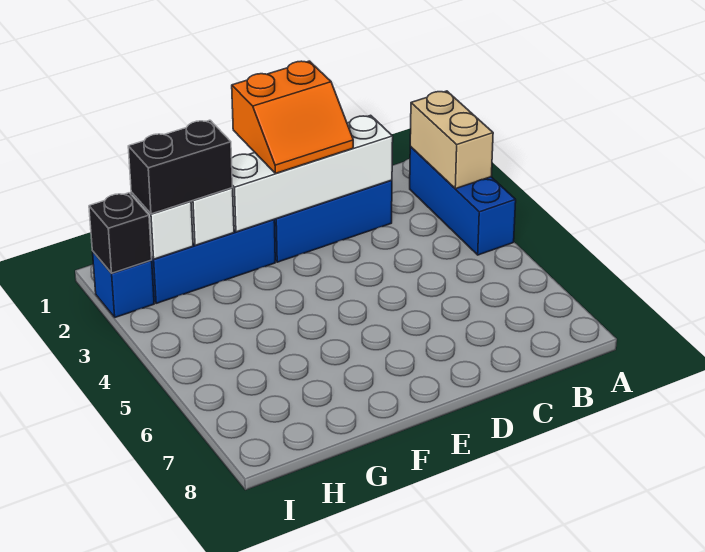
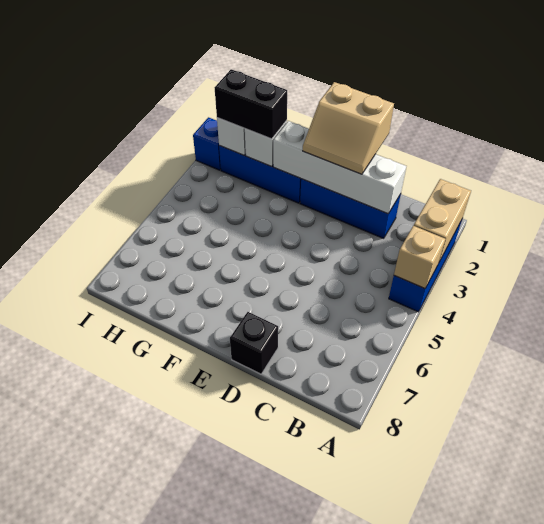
none -> tan brick A4 level 2
orange slope D1:E2 level 3 top 1 -> tan slope D1:E2 level 3 top 1
black brick I2 level 2 -> black brick D8 level 1

